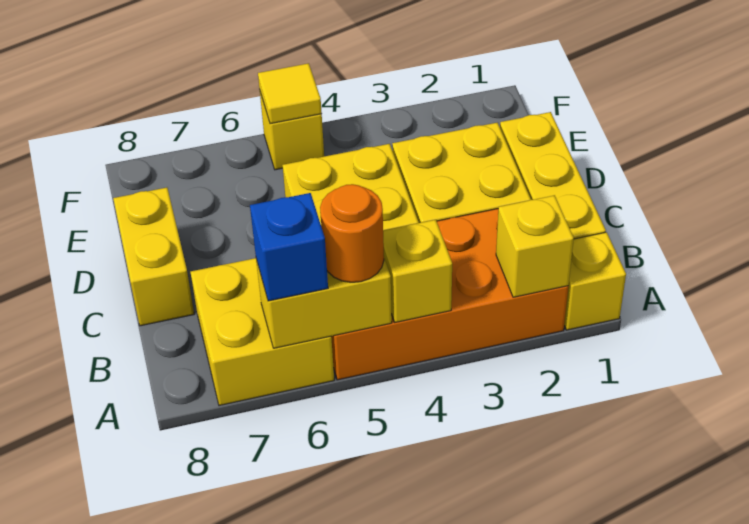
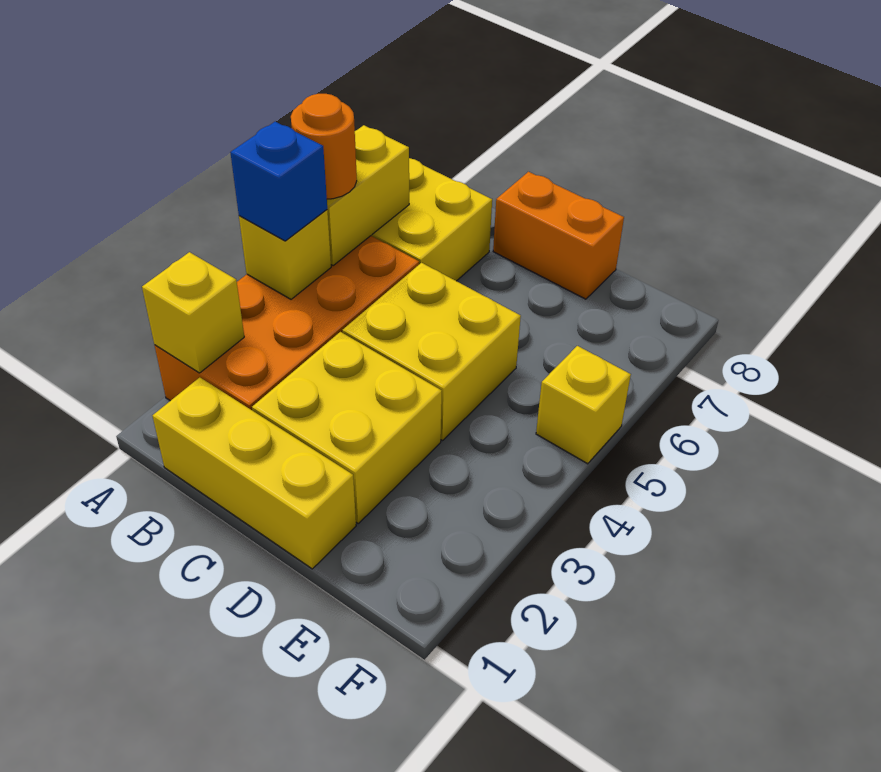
yellow brick A1 level 1 -> none
blue brick A6 level 3 -> blue brick A4 level 3
yellow brick C8:D8 level 1 -> orange brick C8:D8 level 1
yellow tile F5 level 2 -> none

